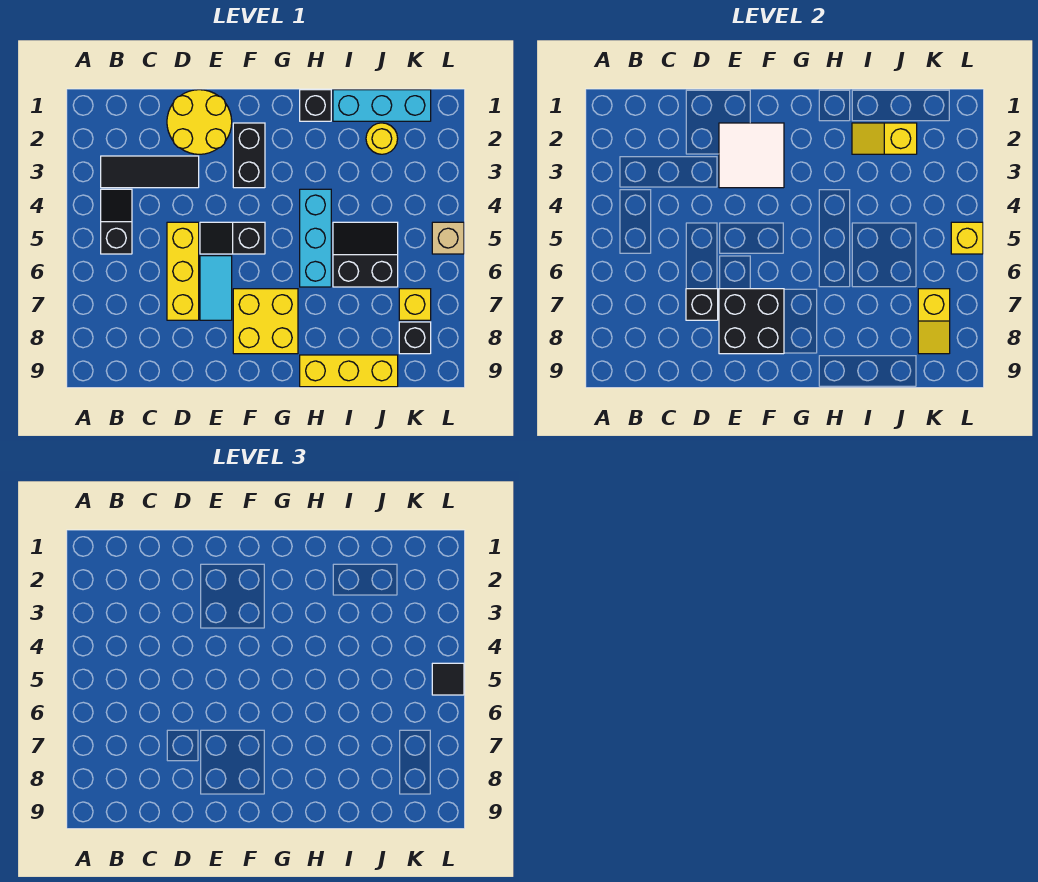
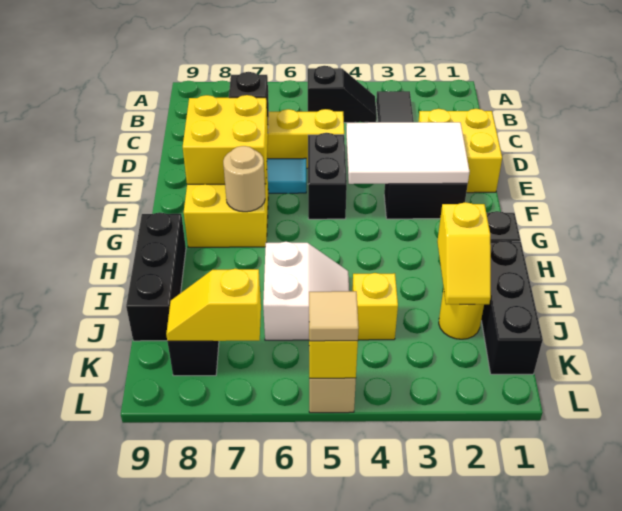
yellow round brick D1:E2 level 1 -> yellow brick D1:E2 level 1
white tile E2:F3 level 2 -> white tile E2:F4 level 2
black slope E5:F5 level 1 top F -> black brick E5:F5 level 1
black brick E7:F8 level 2 -> yellow brick E7:F8 level 2
none -> tan round brick G7 level 2
cyan brick H4:H6 level 1 -> none
yellow brick H9:J9 level 1 -> black brick H9:J9 level 1
cyan brick I1:K1 level 1 -> black brick I1:K1 level 1
yellow slope I2:J2 level 2 top J -> yellow slope I2:J2 level 2 top I
black slope I5:J6 level 1 top 6 -> white slope I5:J6 level 1 top 6
yellow brick K7 level 1 -> yellow brick J4 level 1
black tile L5 level 3 -> tan tile L5 level 3

